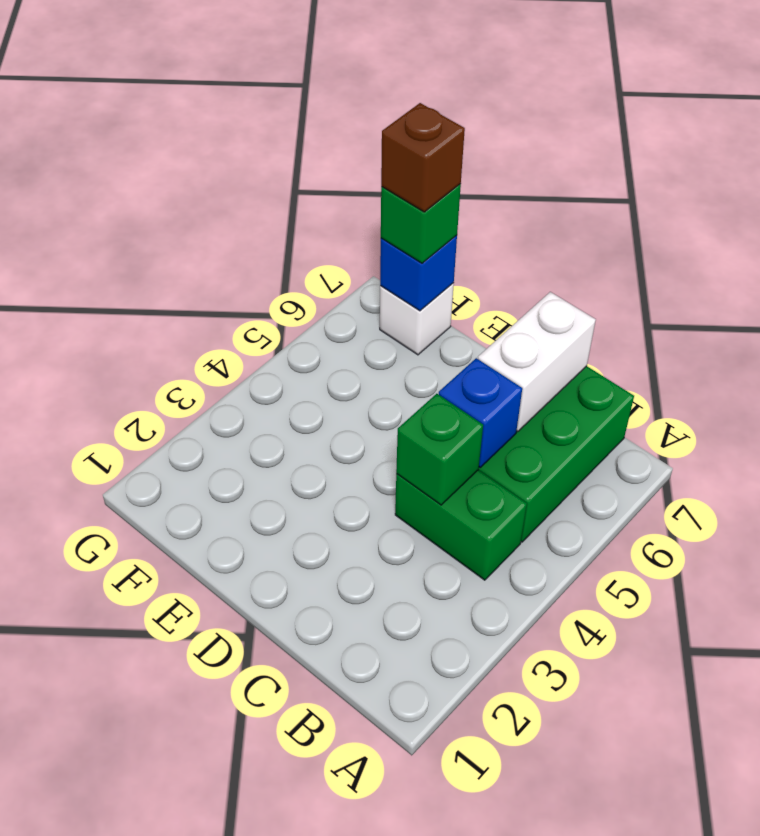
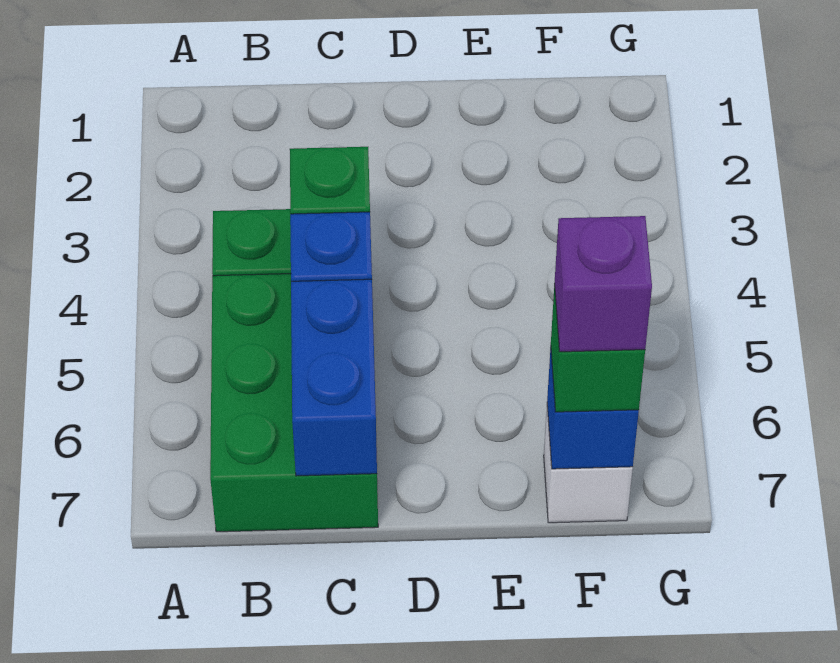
white brick C6:C7 level 2 -> blue brick C6:C7 level 2
brown brick F7 level 4 -> purple brick F7 level 4

